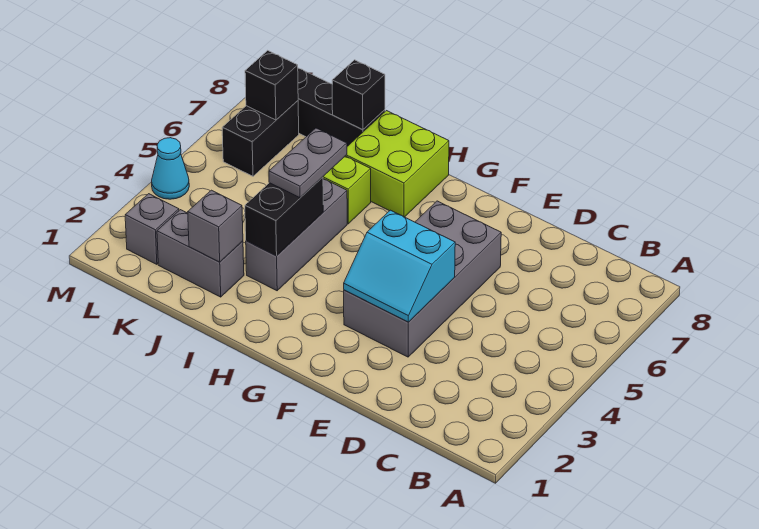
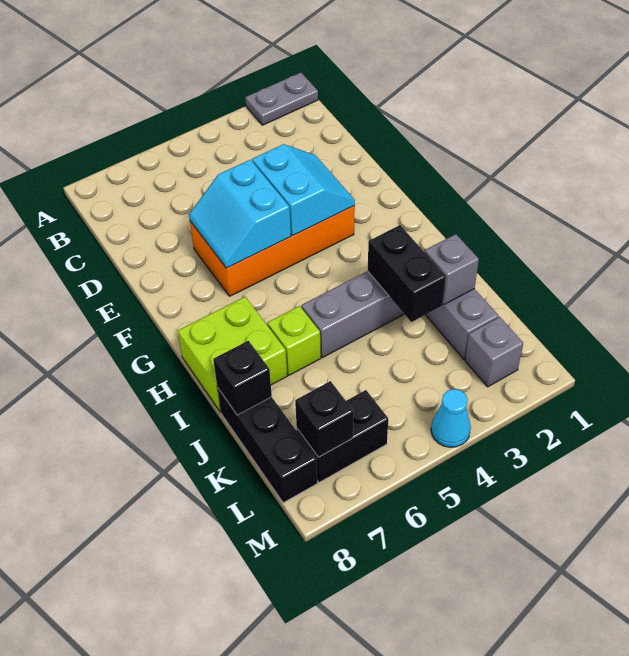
grey brick E3:F6 level 1 -> orange brick E3:F6 level 1
none -> cyan slope E5:F6 level 2 top 5
black brick I3:I4 level 2 -> black brick I3:J3 level 2
grey plate I4:I5 level 3 -> grey plate A1:A2 level 1

